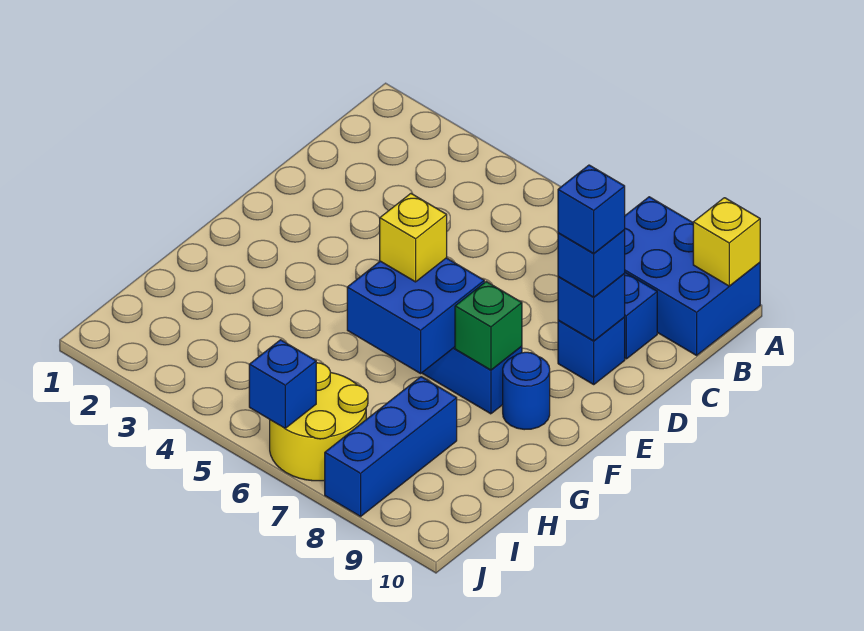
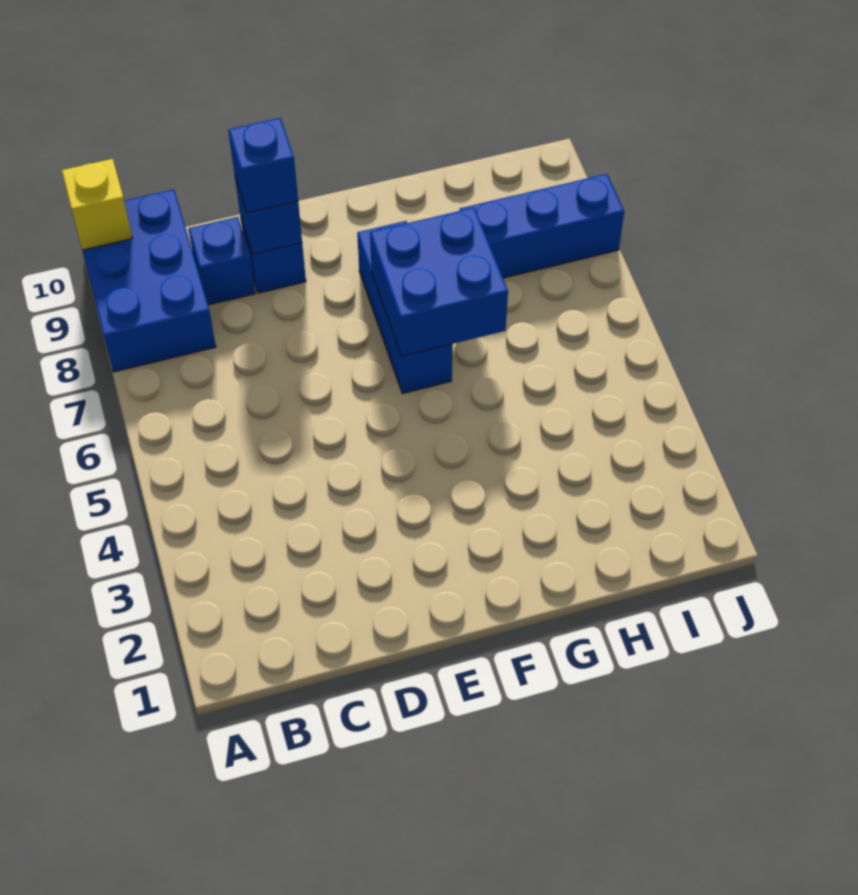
blue brick D9 level 4 -> none
yellow brick F6 level 3 -> none
green brick F8 level 2 -> none
blue round brick F9 level 1 -> none
yellow round brick I6:J7 level 1 -> none
blue brick J6 level 2 -> none

